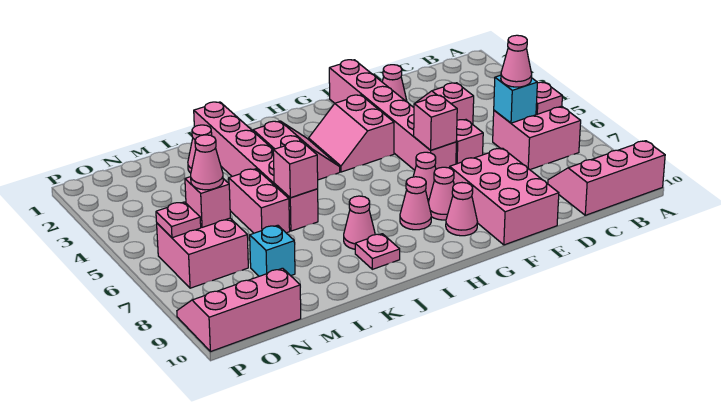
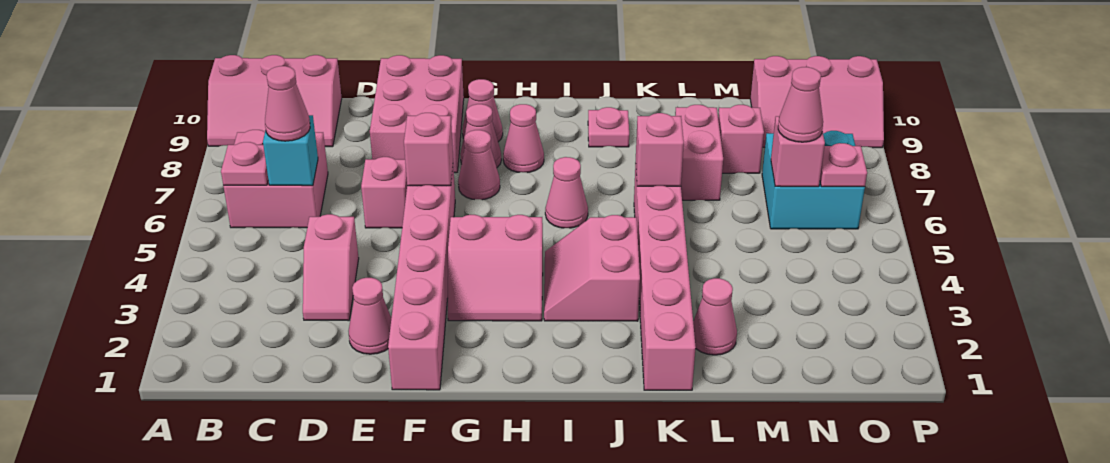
pink slope G3:H4 level 1 top G -> pink slope G3:H4 level 1 top 4
pink cone J8 level 1 -> pink cone I6 level 1
pink brick L5:L6 level 1 -> pink brick L7:L8 level 1
cyan brick M8 level 1 -> pink brick M8 level 1
pink brick N6:O7 level 1 -> cyan brick N6:O7 level 1

